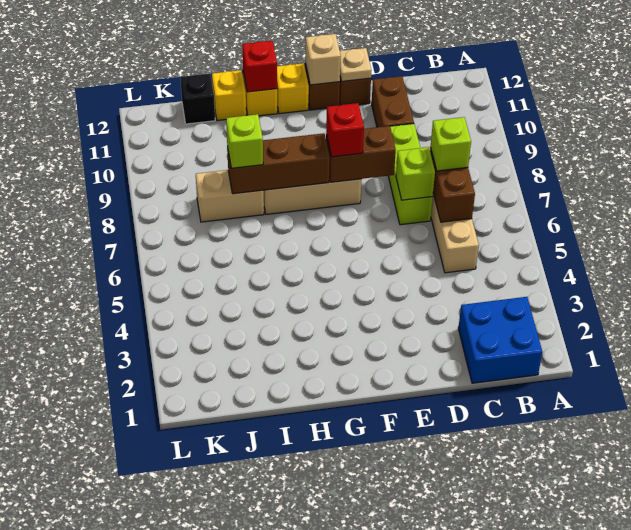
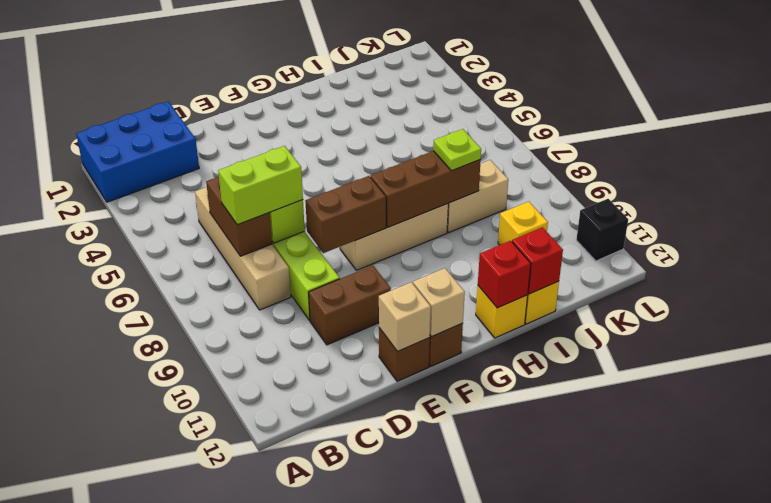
blue brick B1:C2 level 1 -> blue brick A1:C2 level 1
lime brick C7 level 3 -> lime brick C7:D7 level 3
brown brick D10:D11 level 1 -> brown brick D10:E10 level 1
tan plate E12 level 2 -> tan brick E12 level 2
red brick F8 level 3 -> red brick I12 level 2
yellow brick G12 level 1 -> yellow brick J10 level 1
lime brick I8 level 3 -> lime plate I8 level 3
black brick J12 level 1 -> black brick L11 level 1

